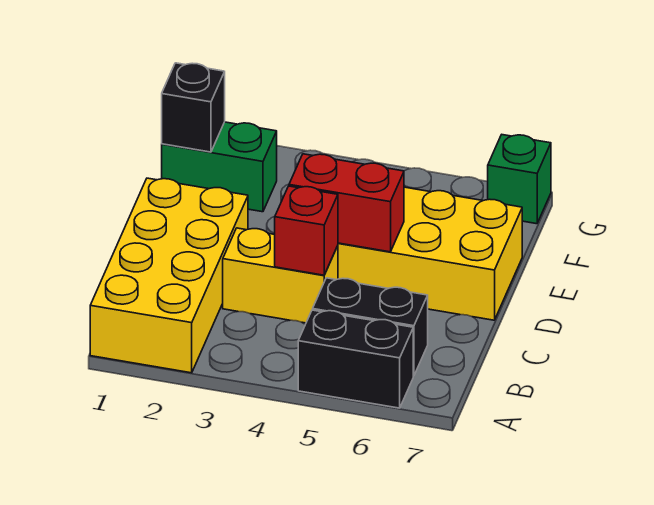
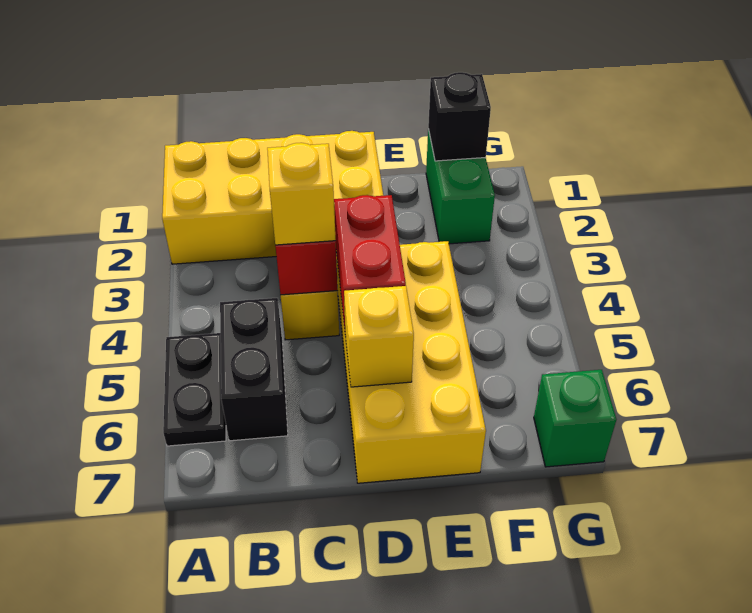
black brick A5:A6 level 1 -> black plate A5:A6 level 1
none -> yellow brick C4 level 3
none -> yellow brick D6 level 2

